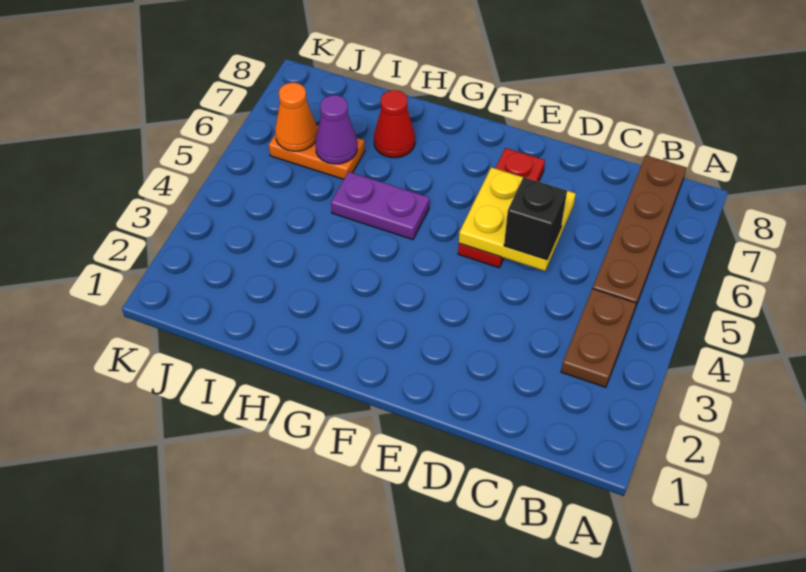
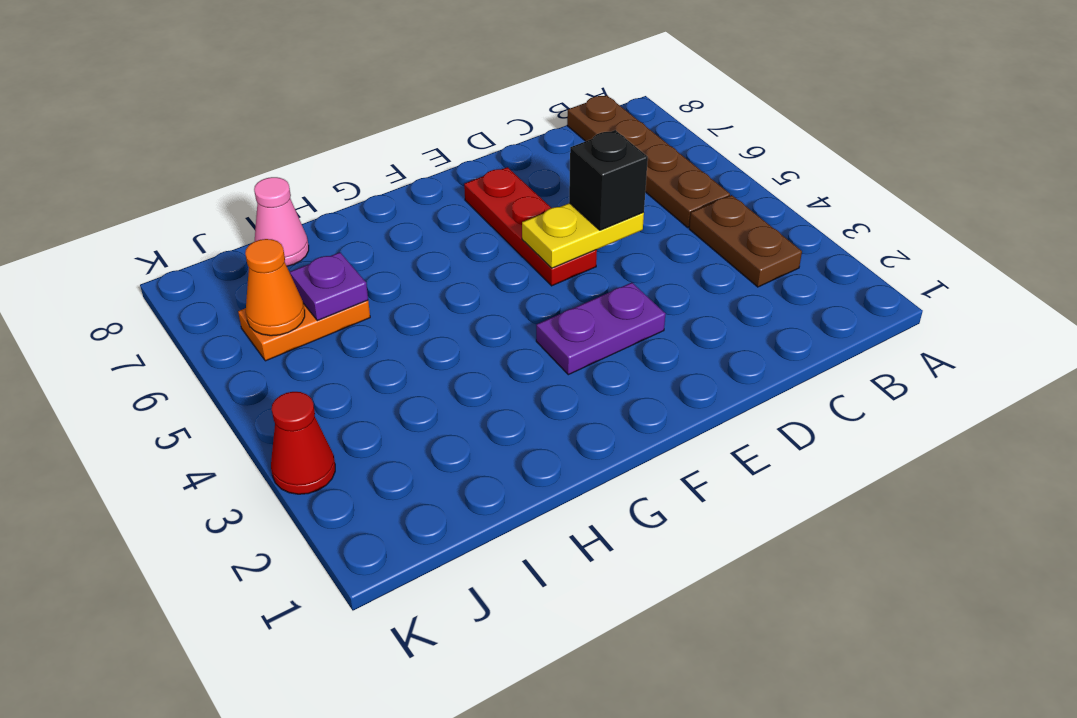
yellow plate D5:E6 level 2 -> yellow plate D5:E5 level 2
purple plate G5:H5 level 1 -> purple plate E3:F3 level 1
red cone H7 level 1 -> red cone K3 level 1
purple cone I6 level 2 -> purple plate I6 level 2
none -> pink cone I8 level 1

